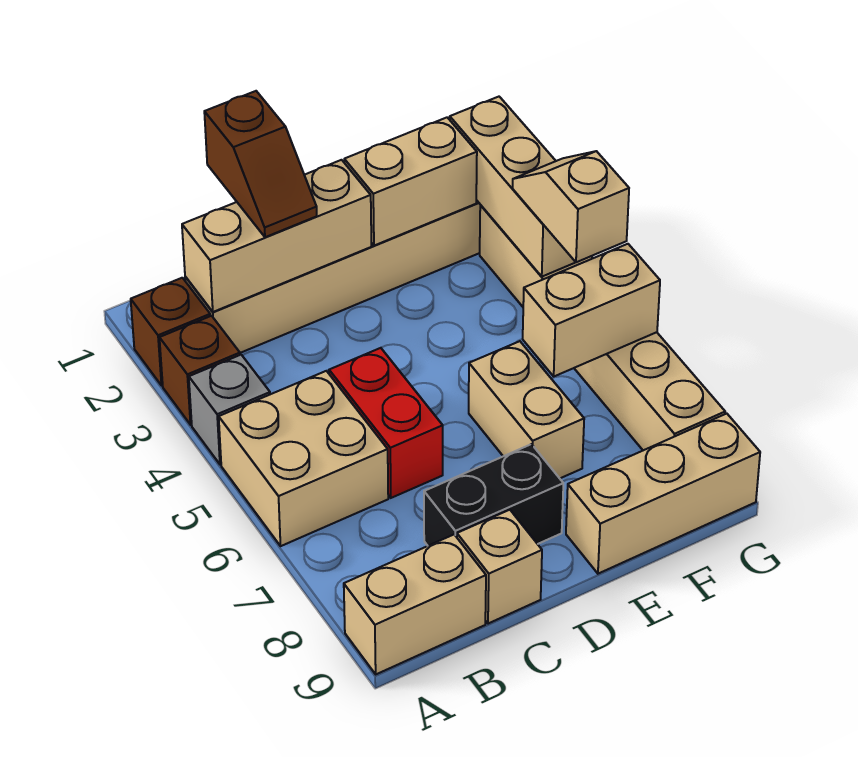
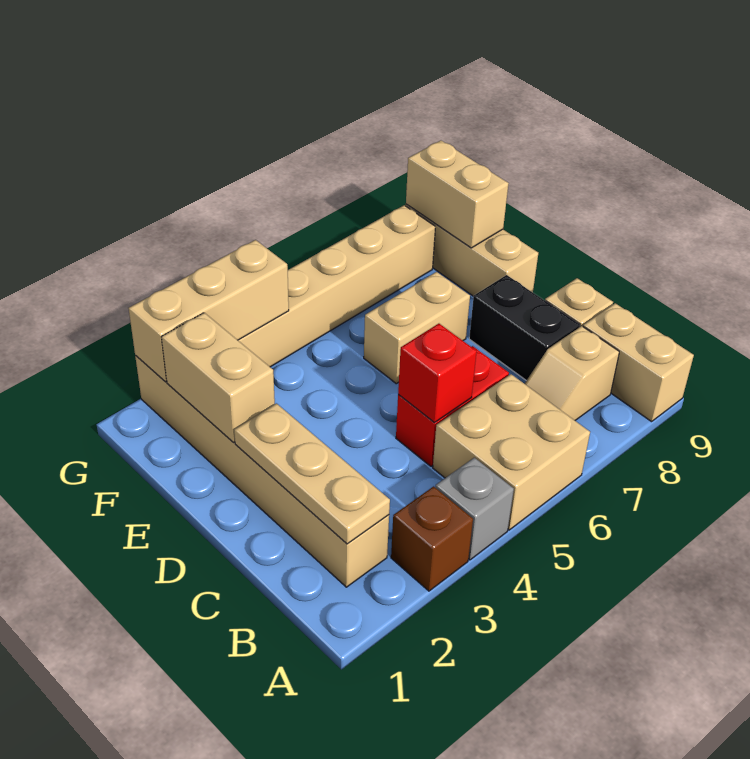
brown brick A2 level 1 -> none
tan brick B2:D2 level 2 -> tan plate B2:D2 level 2
brown slope C1:C2 level 3 top 1 -> none
none -> red brick C5 level 2
tan brick F6:G6 level 2 -> tan brick F9:G9 level 2
tan slope G4:G5 level 3 top 5 -> tan slope B7:B8 level 1 top 8

